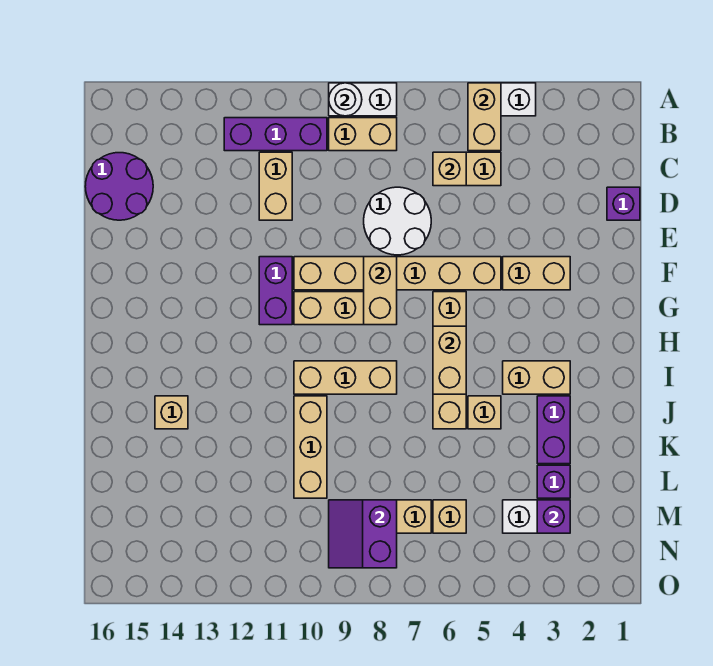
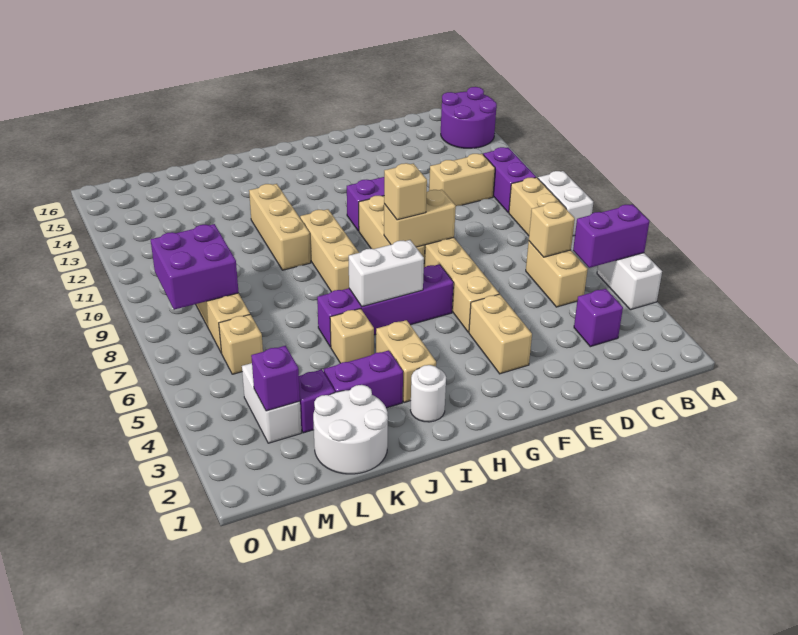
tan brick A5:B5 level 2 -> purple brick A5:B5 level 2
white round brick A9 level 2 -> white round brick I2 level 1
purple brick B10:B12 level 1 -> purple brick B10:B11 level 1
purple round brick C15:D16 level 1 -> purple round brick A14:B15 level 1
purple brick D1 level 1 -> purple brick C3 level 1
white round brick D7:E8 level 1 -> white round brick K1:L2 level 1
tan brick G6:J6 level 1 -> purple brick G6:J6 level 1
tan brick H6:I6 level 2 -> white brick H6:I6 level 2
tan brick J10:L10 level 1 -> tan brick J10:J12 level 1
tan brick J14 level 1 -> tan brick G8 level 3
purple slope M8:N9 level 2 top 8 -> purple brick M8:N9 level 2

